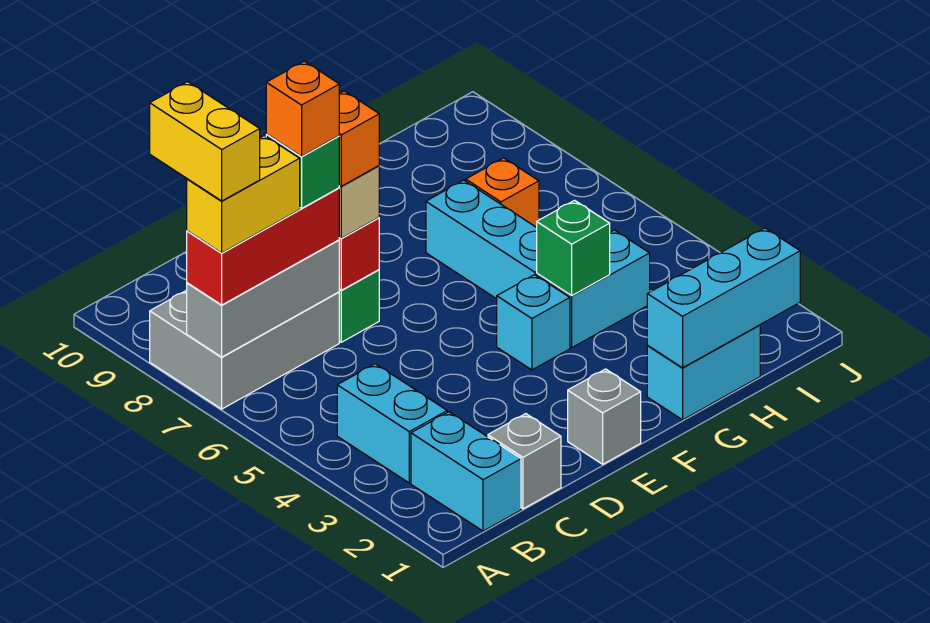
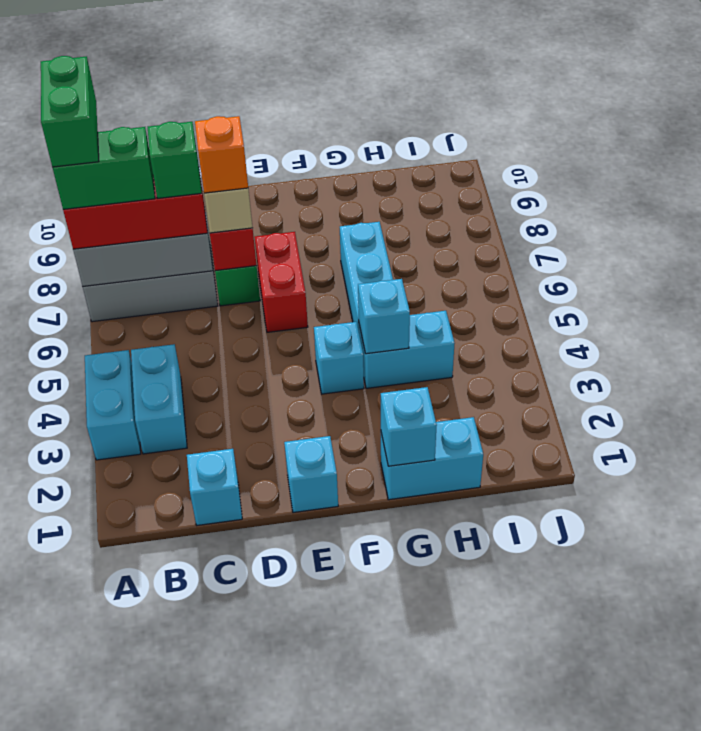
yellow brick A7:B7 level 4 -> green brick A7:B7 level 4
yellow brick A7:A8 level 5 -> green brick A7:A8 level 5
cyan brick B1:B2 level 1 -> cyan brick A3:A4 level 1
grey brick C1 level 1 -> cyan brick C1 level 1
orange brick C7 level 5 -> none
grey brick E1 level 1 -> cyan brick E1 level 1
none -> red brick E6:E7 level 1
cyan brick G1:I1 level 2 -> cyan brick G1 level 2
green brick G4 level 2 -> cyan brick G4 level 2
orange brick H7 level 1 -> none

